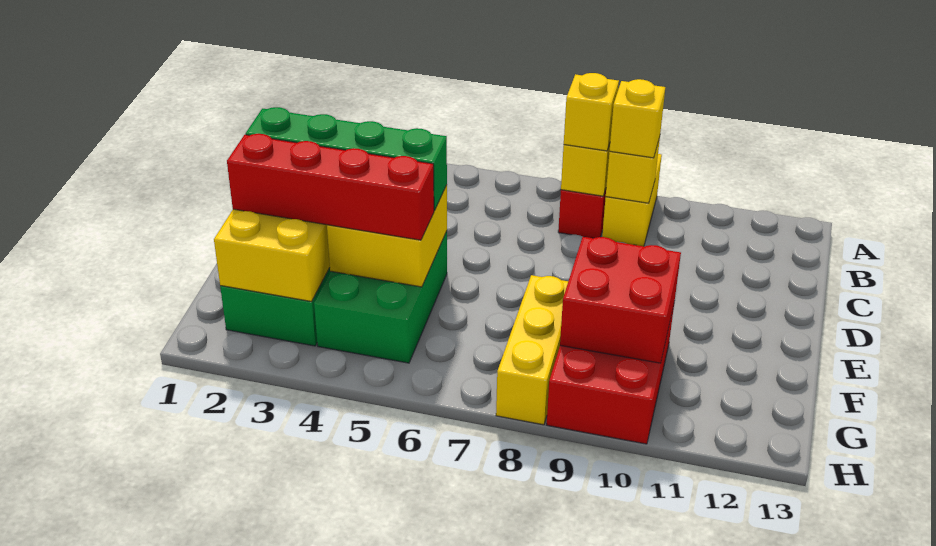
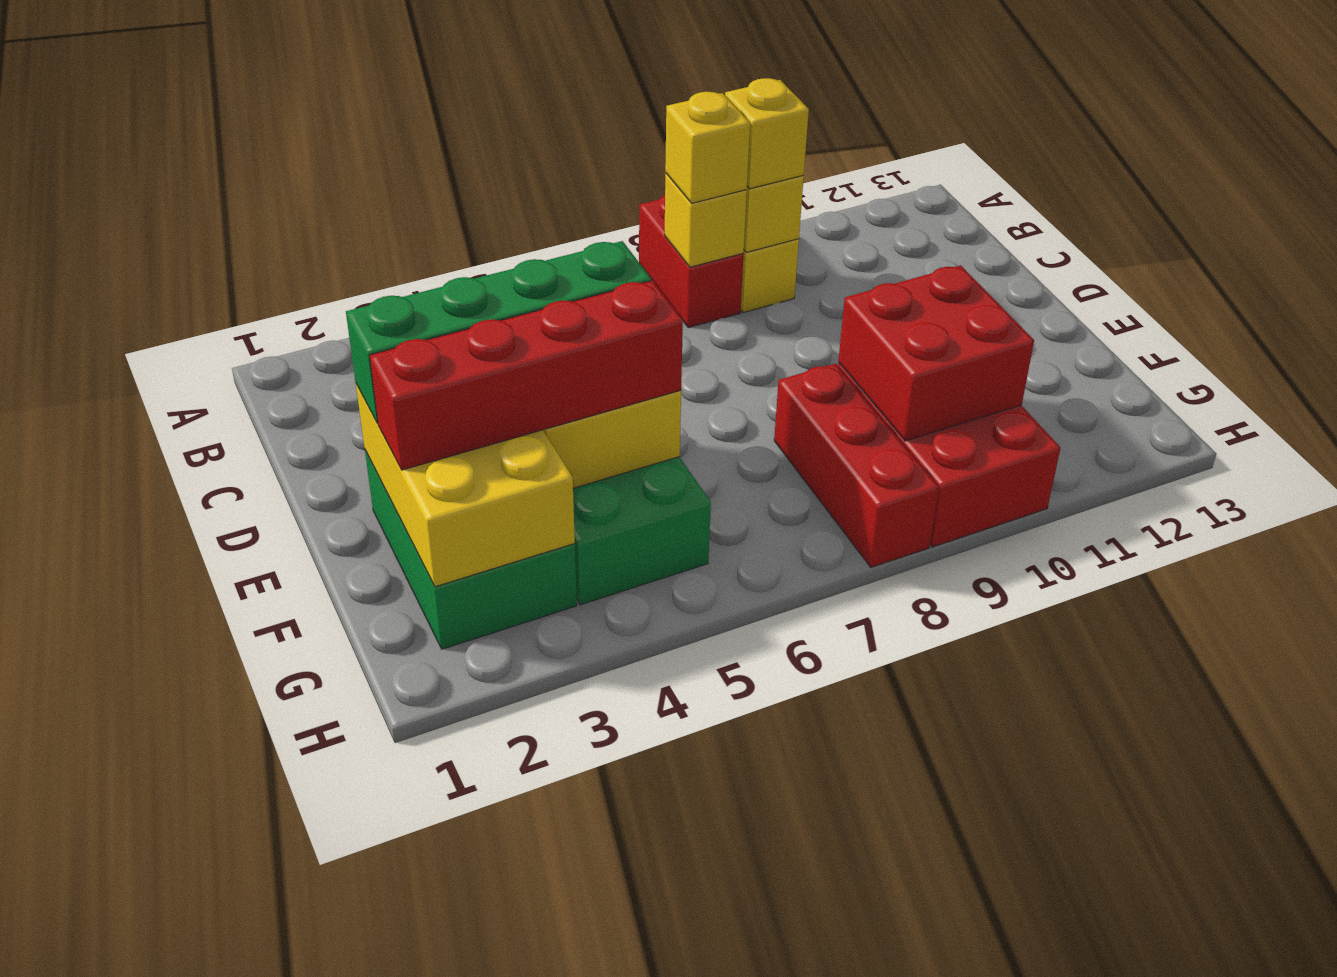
yellow brick F8:H8 level 1 -> red brick F8:H8 level 1

